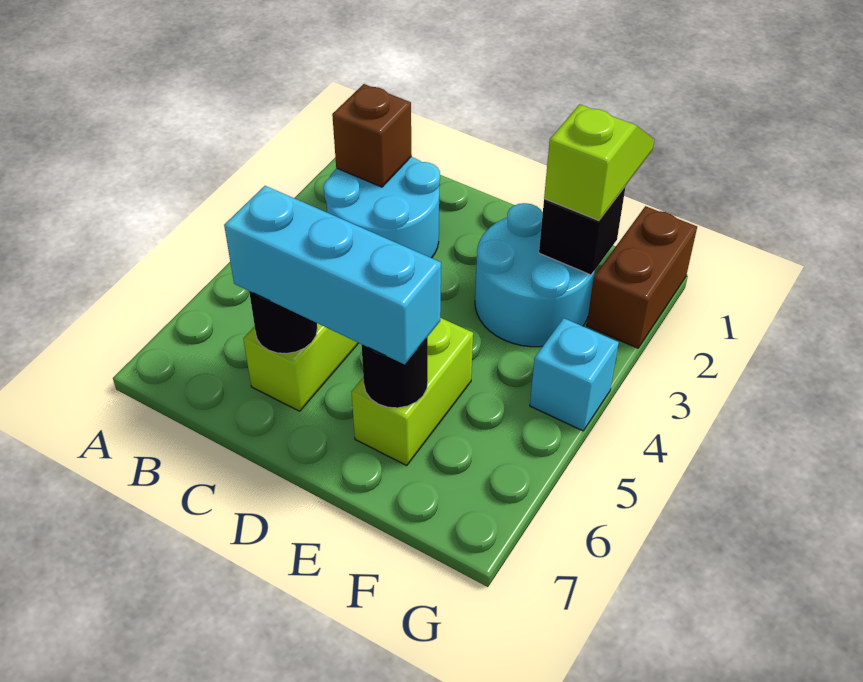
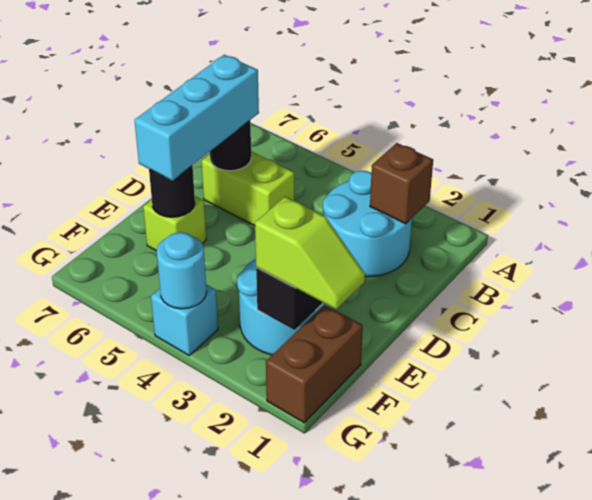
lime brick E5:E6 level 1 -> lime brick E6 level 1
brown brick G1:G2 level 1 -> brown brick F1:G1 level 1
none -> cyan round brick G4 level 2

